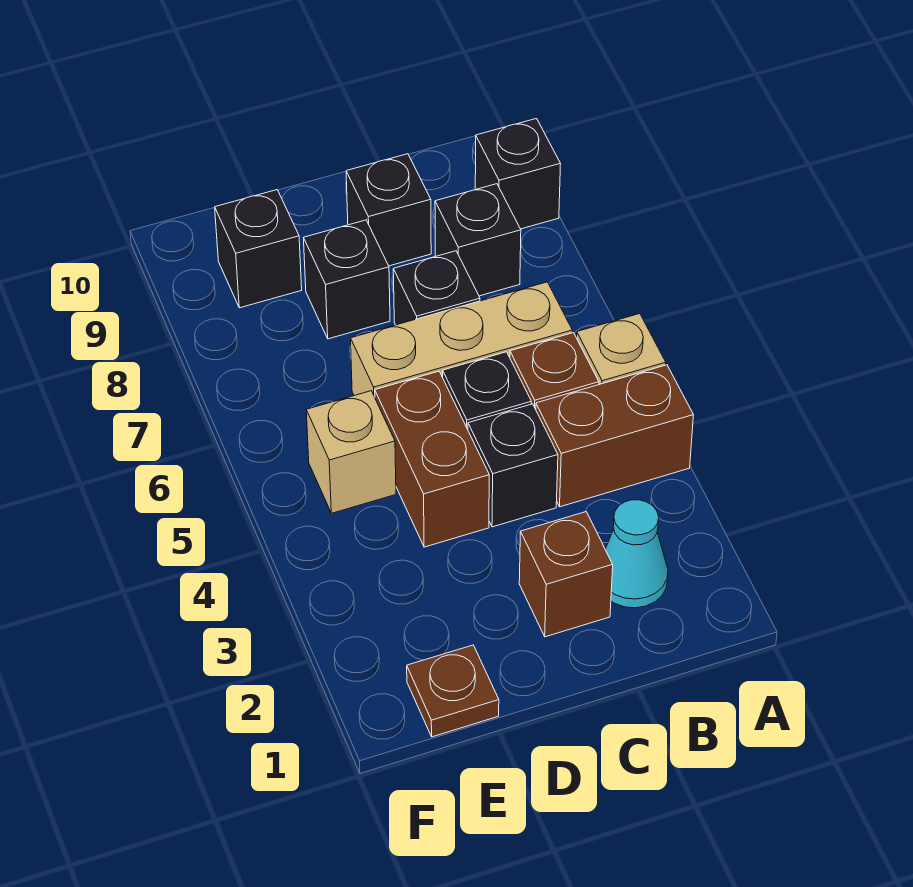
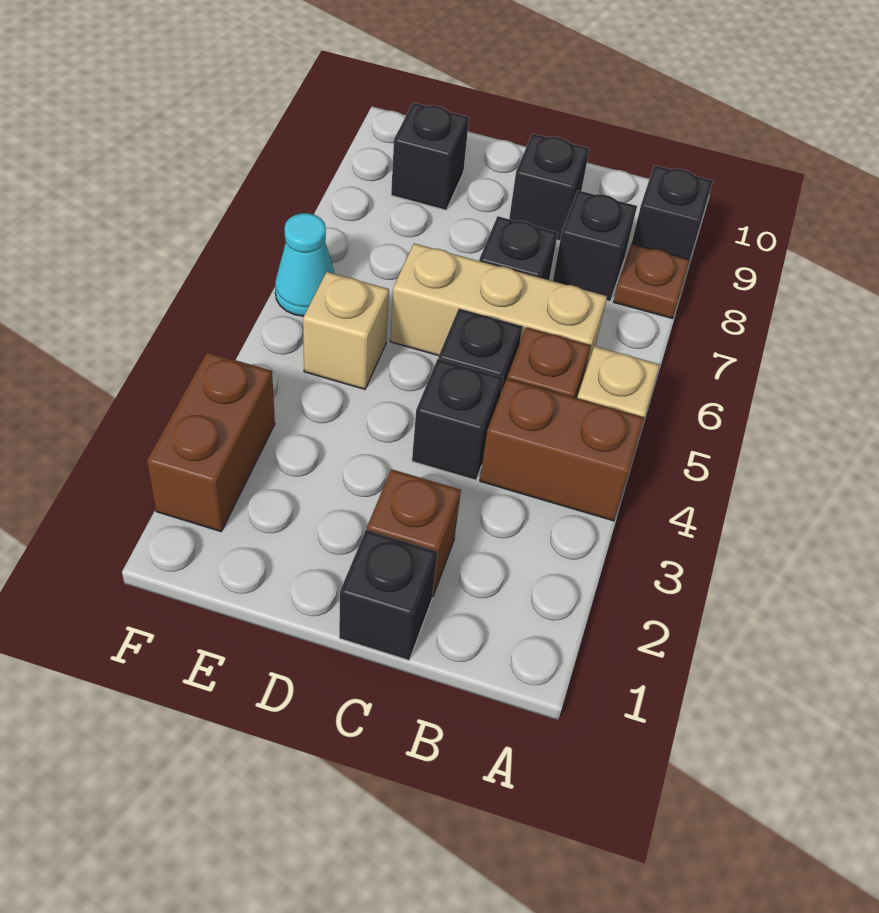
cyan cone B2 level 1 -> cyan cone F6 level 1
brown brick D4:D5 level 1 -> brown brick F2:F3 level 1
black brick D8 level 1 -> black brick C1 level 1
brown plate E1 level 1 -> brown plate A8 level 1

